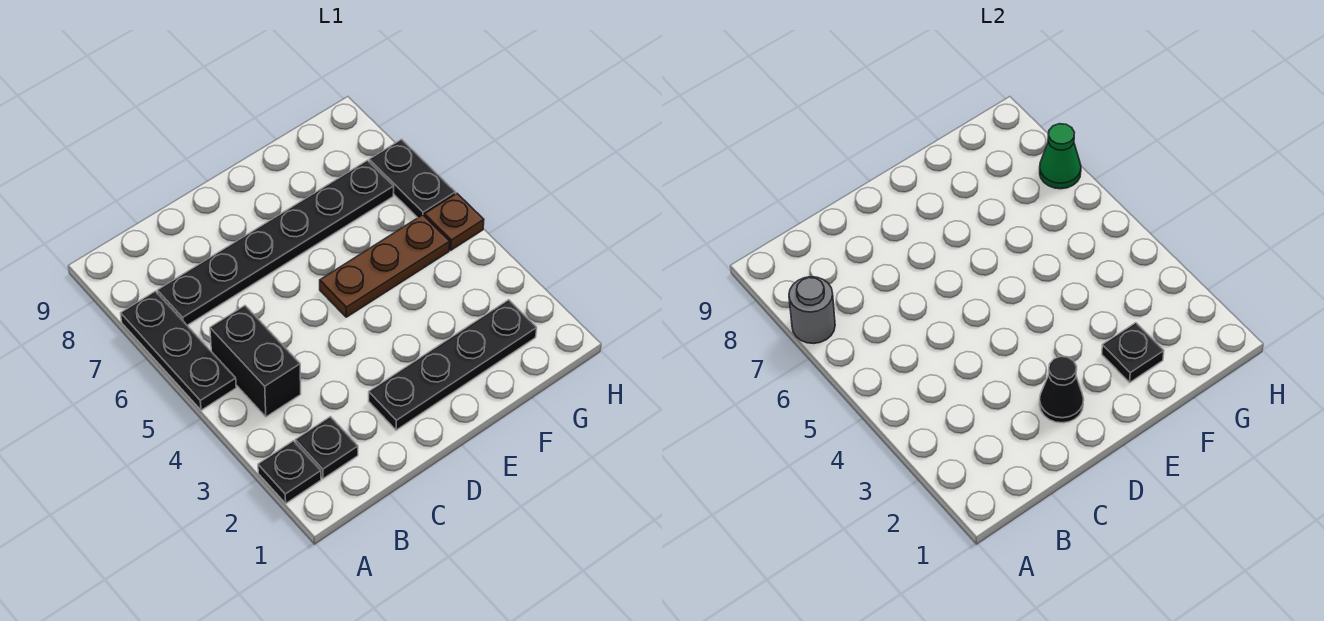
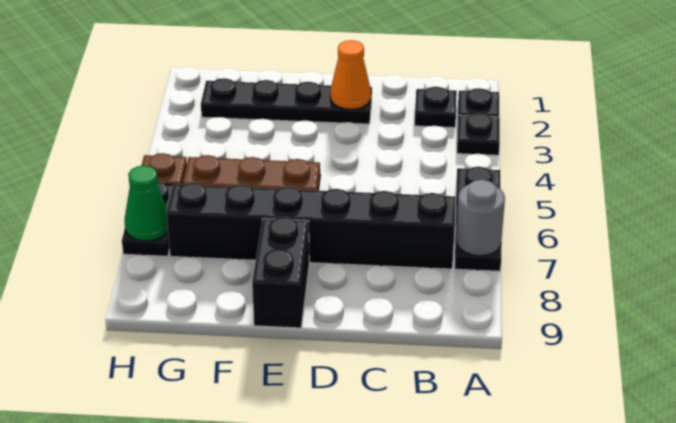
black brick B4:B5 level 1 -> black brick E8:E9 level 1
black plate B7:G7 level 1 -> black brick B7:G7 level 1
black cone D2 level 2 -> orange cone D2 level 2
black plate F2 level 2 -> black plate A3 level 1

